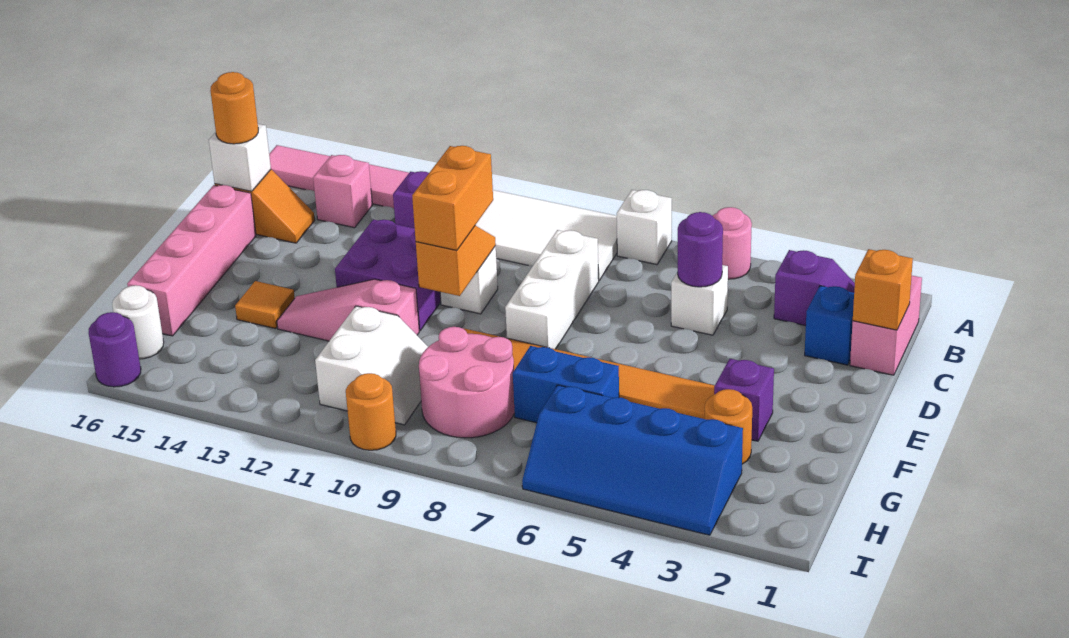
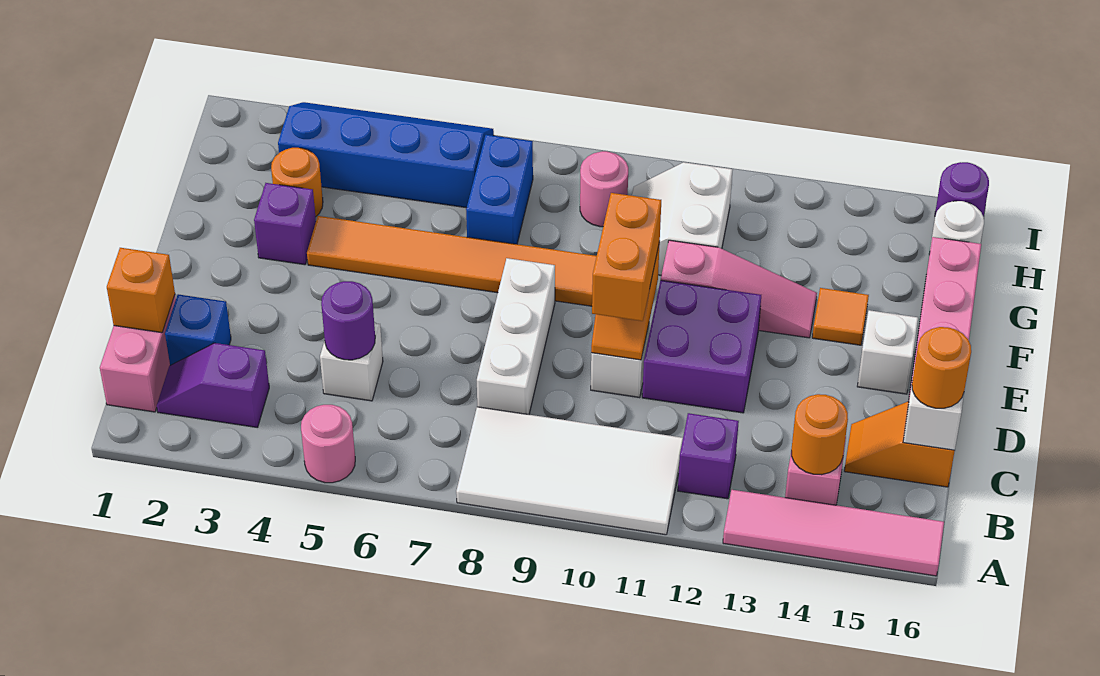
white brick A7 level 1 -> white brick E15 level 1
blue brick G6:G7 level 1 -> blue brick G7:H7 level 1
pink round brick G8:H9 level 1 -> pink round brick H9 level 1
orange round brick I10 level 1 -> orange round brick B14 level 2

